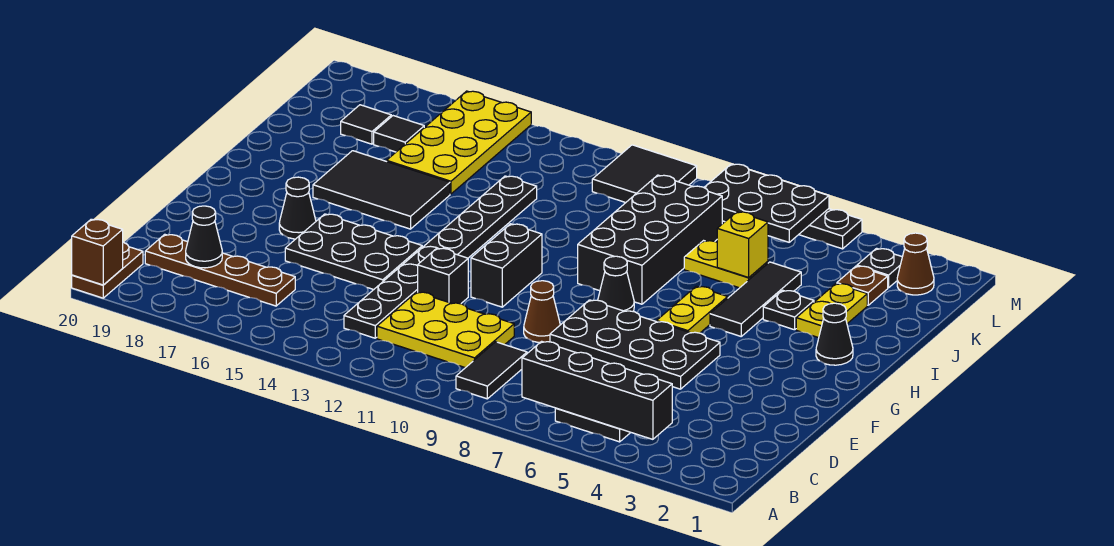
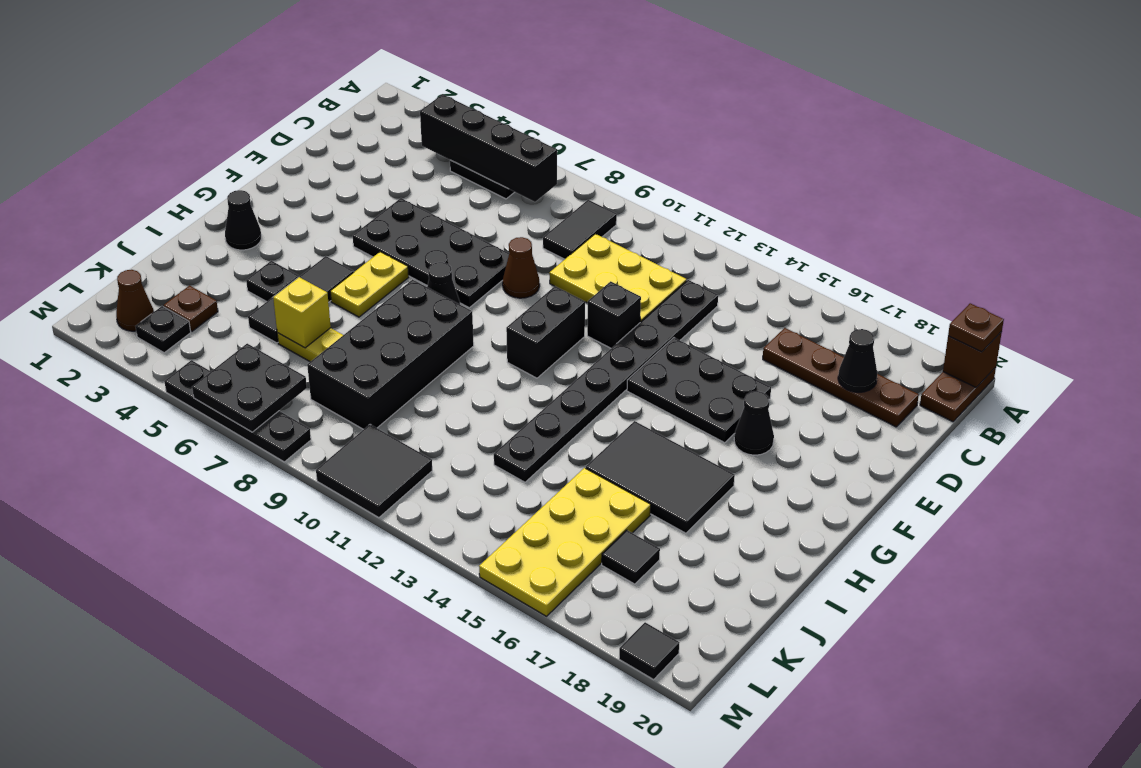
none -> brown plate A20 level 3
yellow plate I3:J3 level 1 -> none
black tile K18 level 1 -> black tile M19 level 1
black plate L6:M8 level 2 -> black plate L6:M7 level 2

